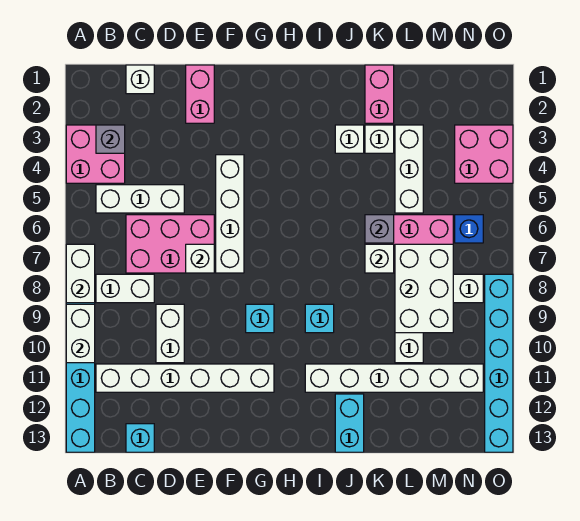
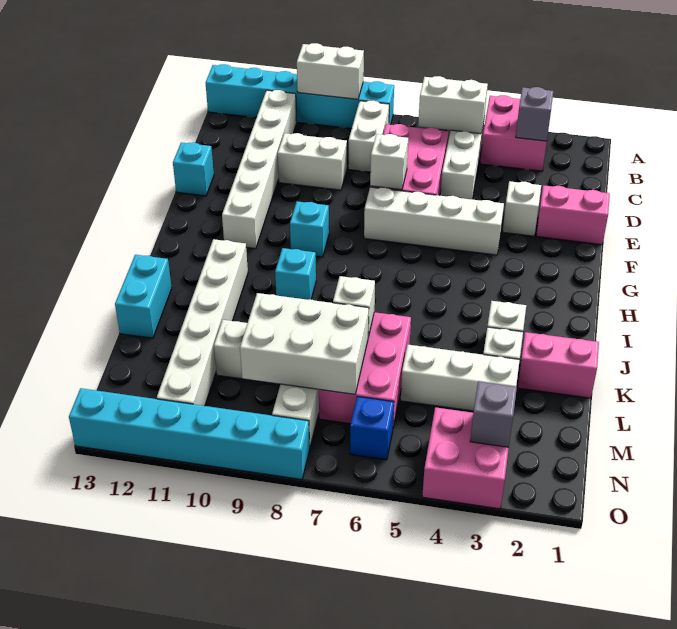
white brick A7:A8 level 2 -> white brick B5:B6 level 2
white brick C1 level 1 -> white brick E3 level 1
cyan brick C13 level 1 -> cyan brick E13 level 1
cyan brick J12:J13 level 1 -> cyan brick J13:K13 level 1
grey brick K6 level 2 -> grey brick N3 level 2

